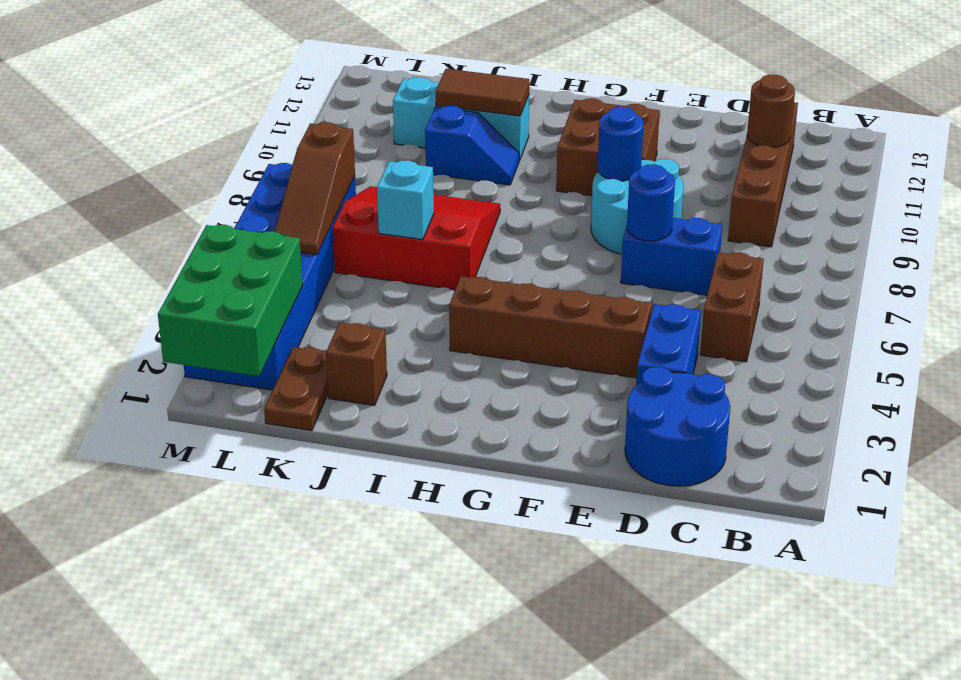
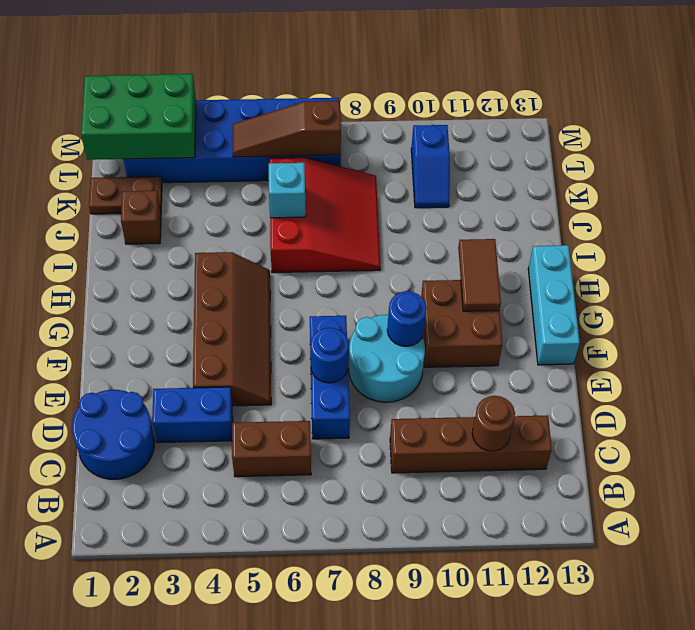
blue brick D7:E7 level 1 -> blue brick D7:F7 level 1
blue slope I10:J10 level 1 top J -> blue slope K10:L10 level 1 top L
cyan brick I11:K11 level 1 -> cyan brick F13:H13 level 1
brown tile I11:J11 level 2 -> brown tile G11:H11 level 2

